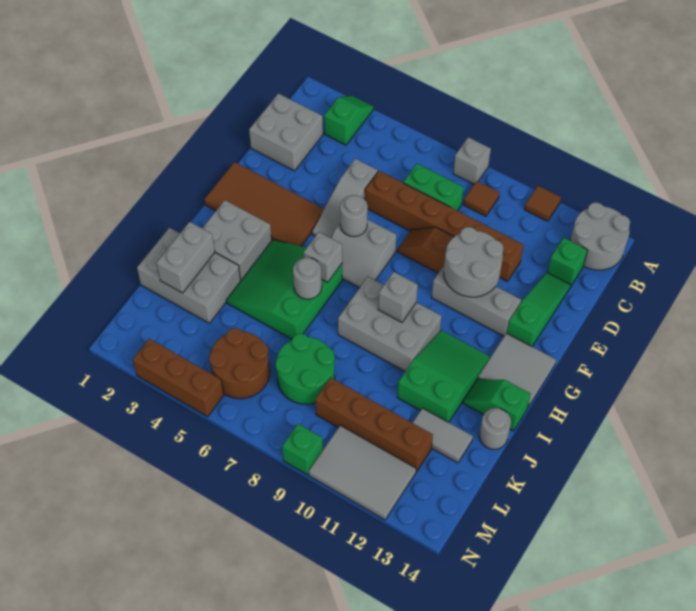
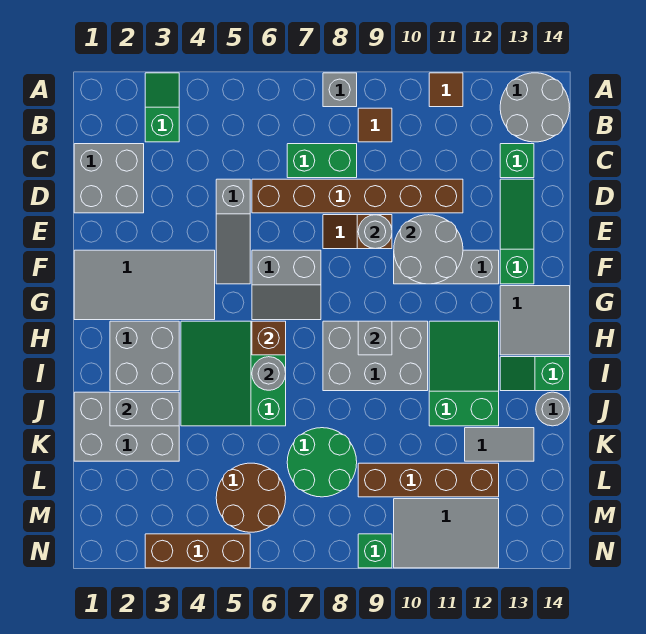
brown tile F1:G4 level 1 -> grey tile F1:G4 level 1
grey round brick F6 level 2 -> grey round brick E9 level 2
grey brick H6 level 2 -> brown brick H6 level 2
grey brick J2:K2 level 2 -> grey brick J2:J3 level 2

